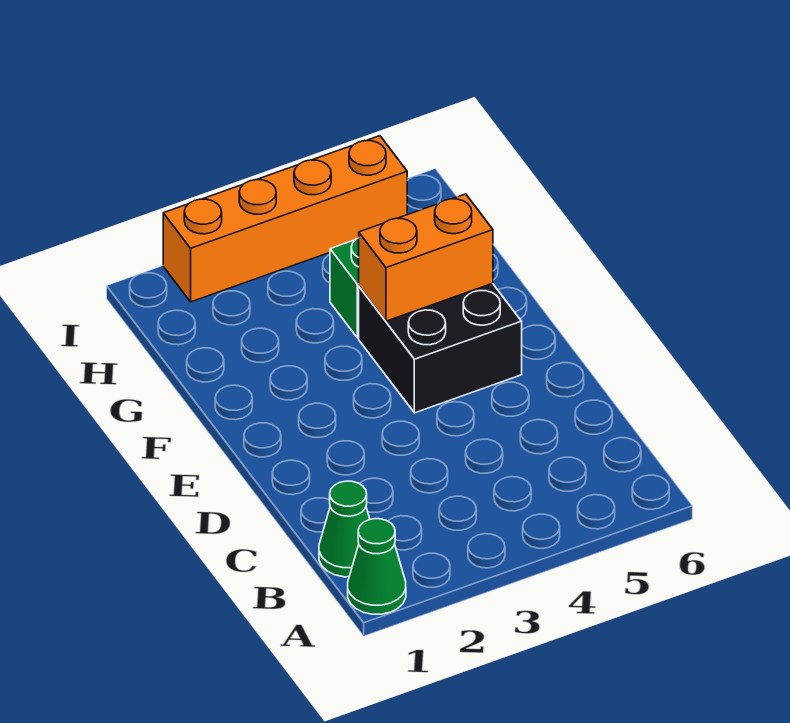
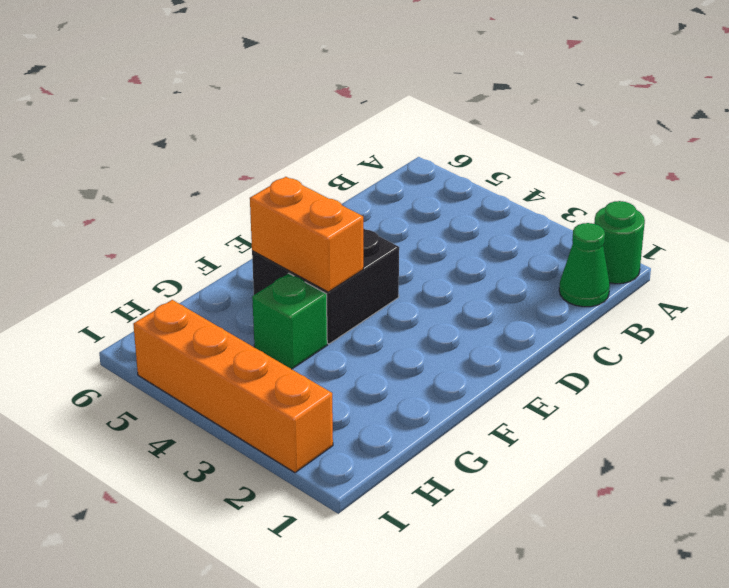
green cone A1 level 1 -> green round brick A1 level 1

